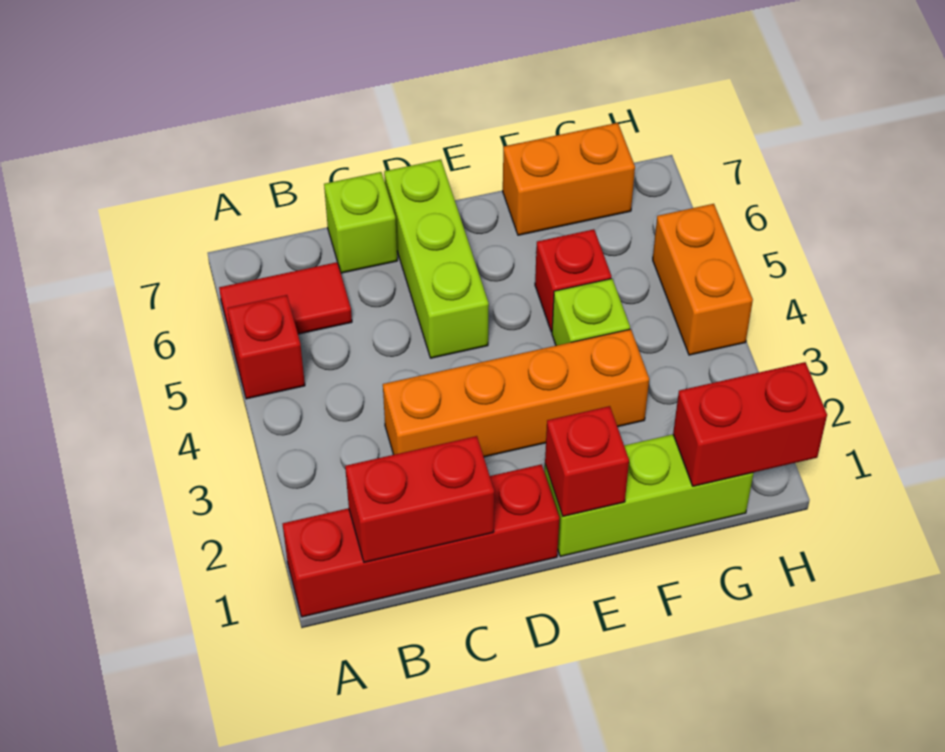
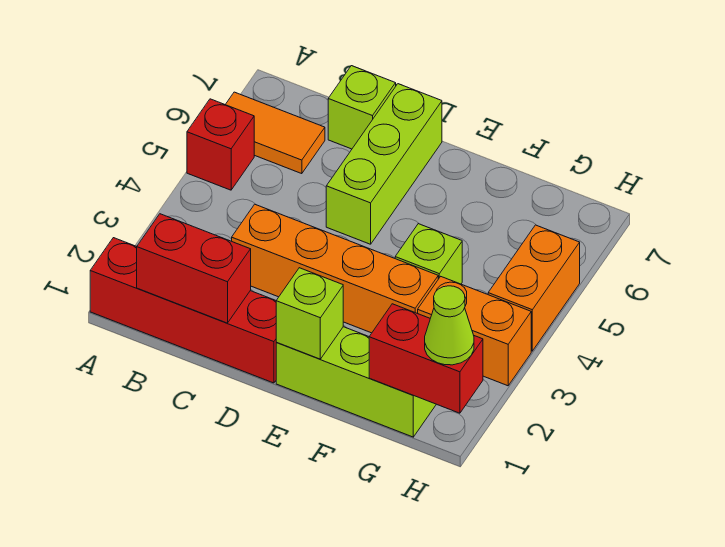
red tile A6:B6 level 1 -> orange tile A6:B6 level 1
red brick E1 level 2 -> lime brick E1 level 2
red brick F5 level 1 -> none
orange brick F7:G7 level 1 -> orange brick G3:H3 level 1
none -> lime cone H1 level 3

